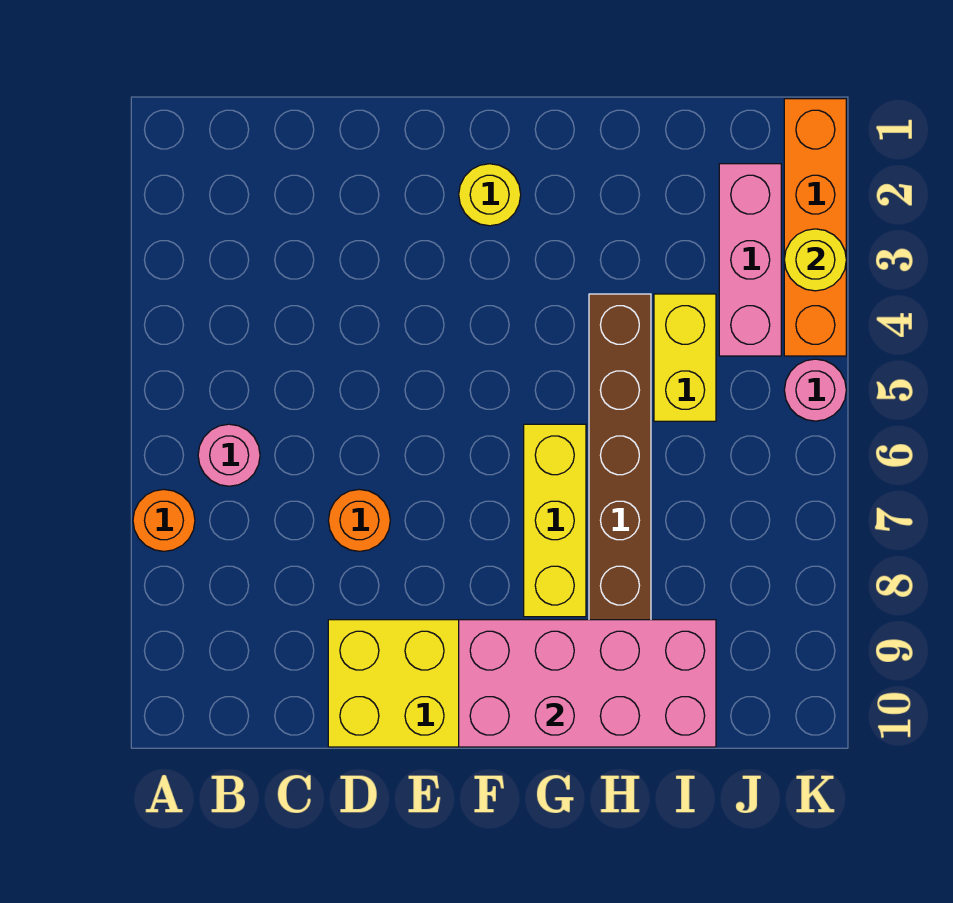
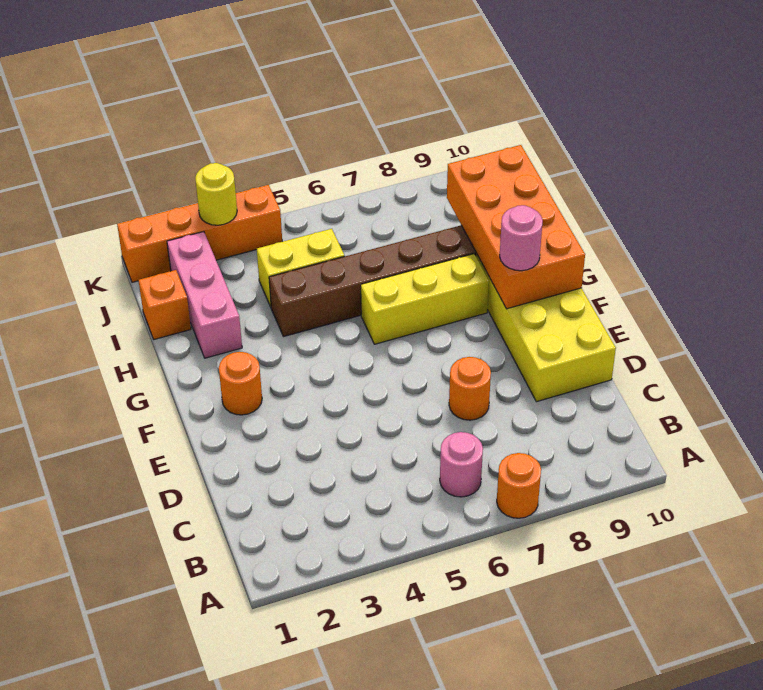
yellow round brick F2 level 1 -> orange round brick F2 level 1
pink brick F9:I10 level 2 -> orange brick F9:I10 level 2
none -> orange brick I1 level 1
pink brick J2:J4 level 1 -> pink brick H2:J2 level 1
pink round brick K5 level 1 -> pink round brick F9 level 3

